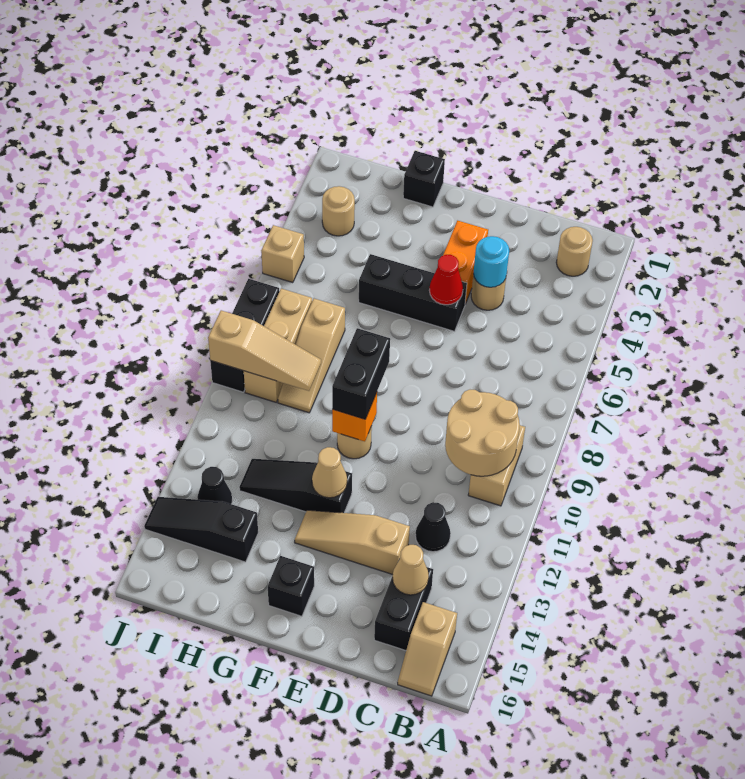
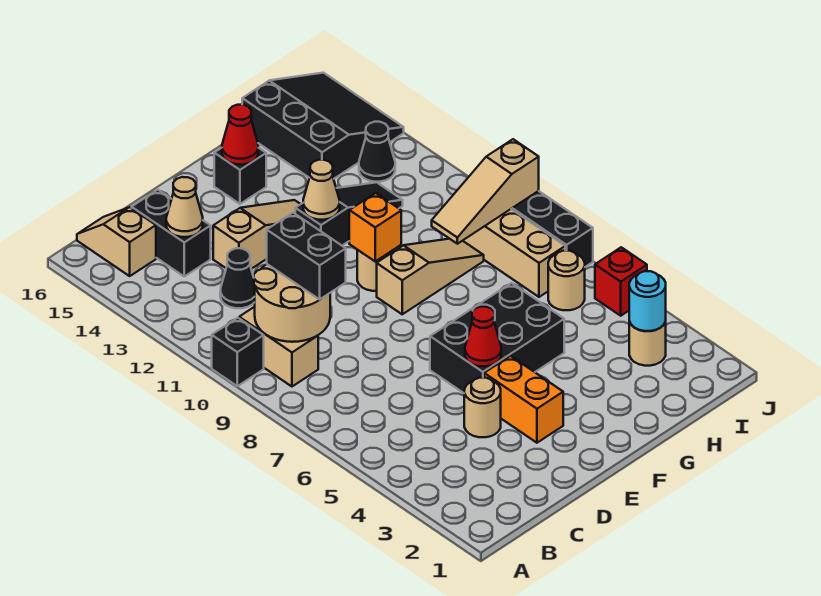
tan round brick B2 level 1 -> tan round brick I6 level 1
cyan round brick D4 level 2 -> cyan round brick I3 level 2
black brick E5:G5 level 1 -> black brick E5:G6 level 1
black brick F9:F10 level 3 -> black brick C9:C10 level 3
none -> red cone F15 level 2
black brick G1 level 1 -> black brick A10 level 1
tan slope H7:H9 level 1 top 7 -> tan slope F9:H9 level 1 top F
black slope H14:J14 level 1 top H -> black slope H14:J16 level 1 top H
tan brick J5 level 1 -> red brick J5 level 1

